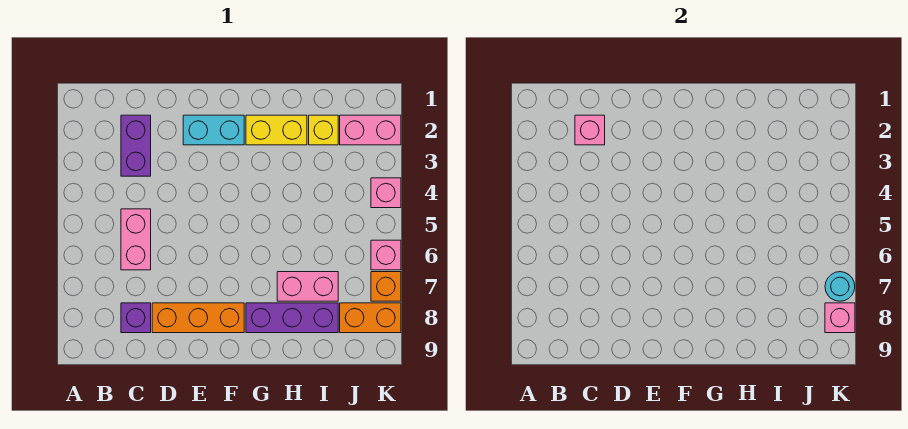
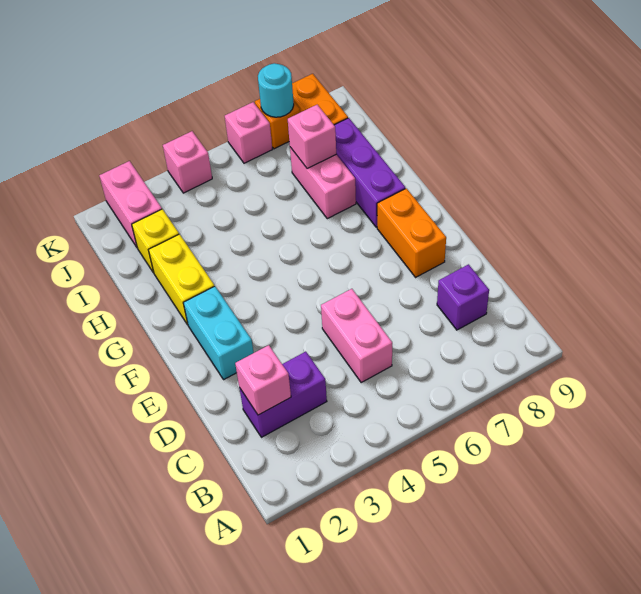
pink brick C5:C6 level 1 -> pink brick C5:D5 level 1
orange brick D8:F8 level 1 -> orange brick E8:F8 level 1
pink brick K8 level 2 -> pink brick I7 level 2

